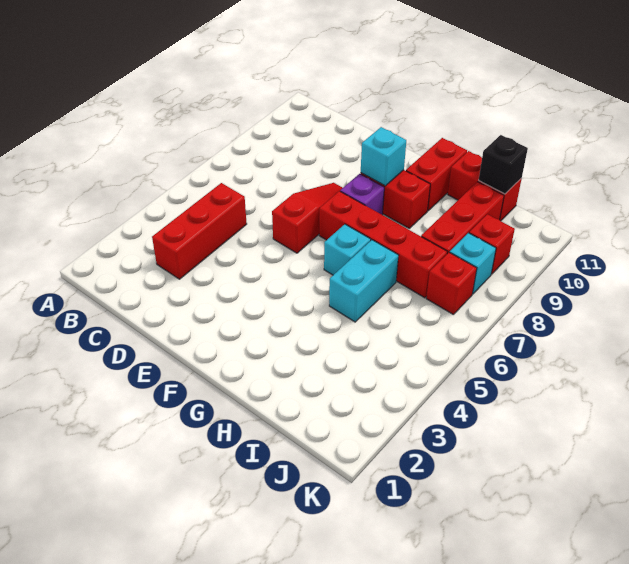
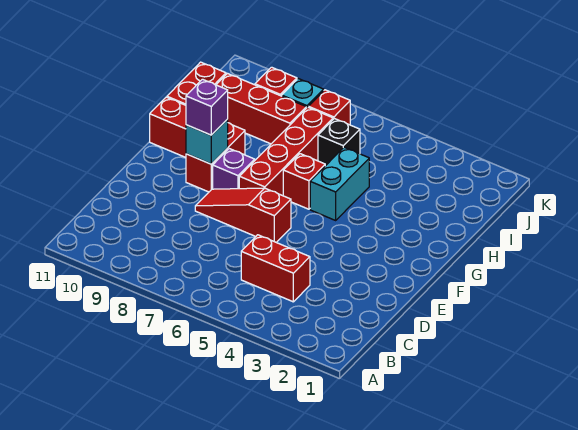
red brick C3:C5 level 1 -> red brick C4:C5 level 1
none -> purple brick F9 level 3
cyan brick G6 level 1 -> red brick G6 level 1
cyan brick H5:H6 level 1 -> cyan brick G5:H5 level 1
black brick I11 level 2 -> black brick I6 level 1

